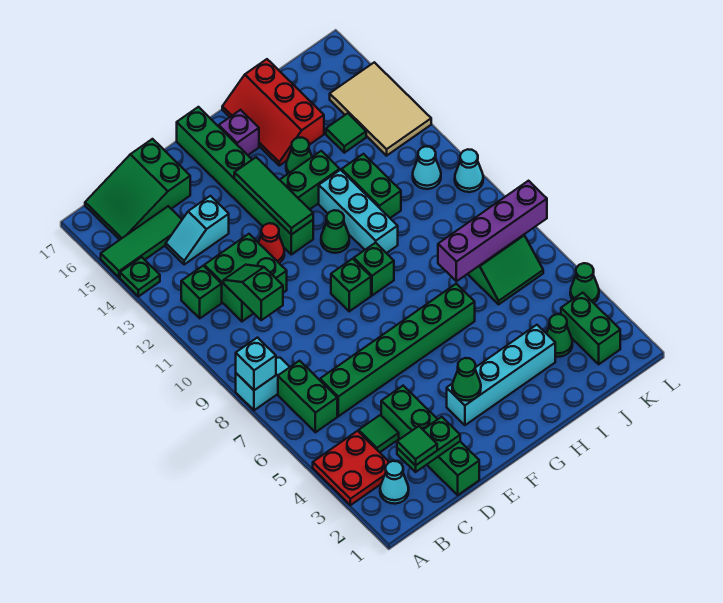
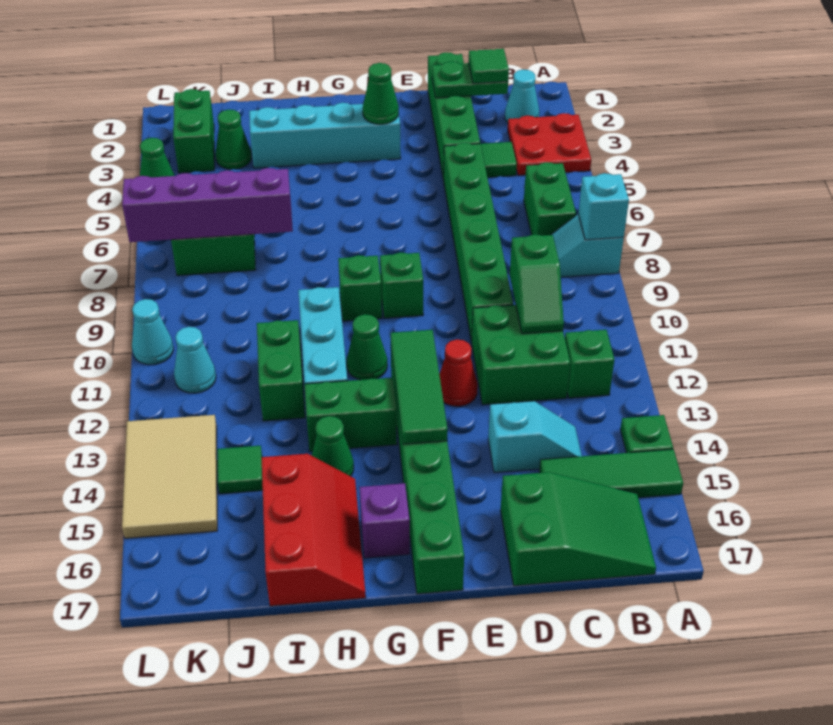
green brick C6:H6 level 1 -> green brick D5:D10 level 1

